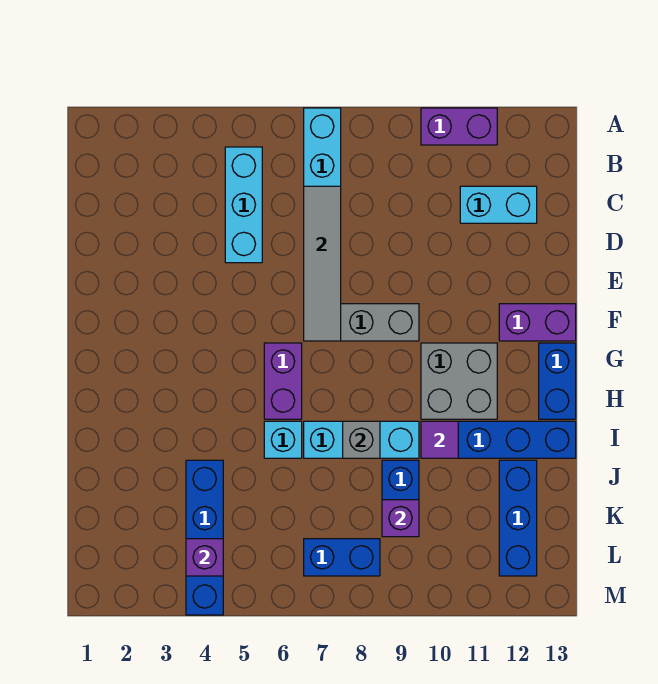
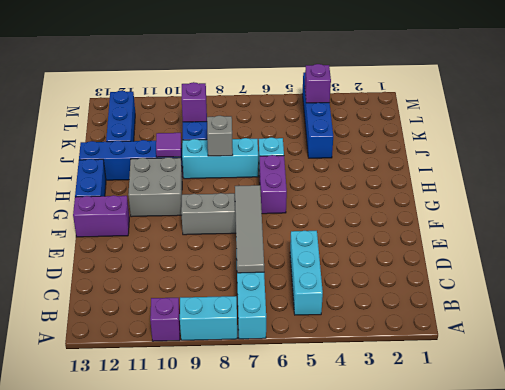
purple brick A10:A11 level 1 -> purple brick A10 level 1
cyan brick C11:C12 level 1 -> cyan brick A8:A9 level 1
blue brick L7:L8 level 1 -> none

